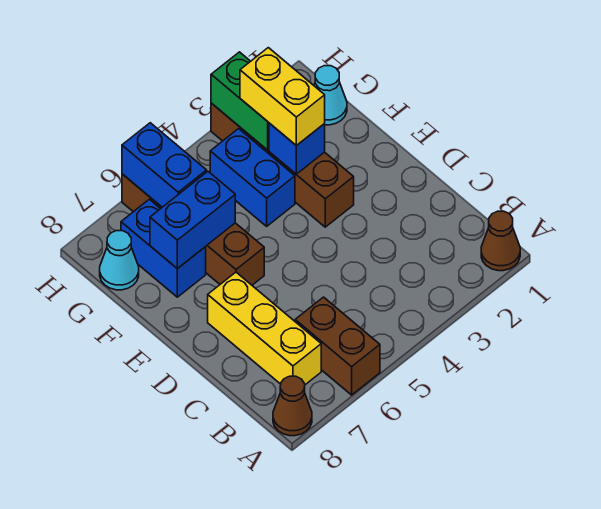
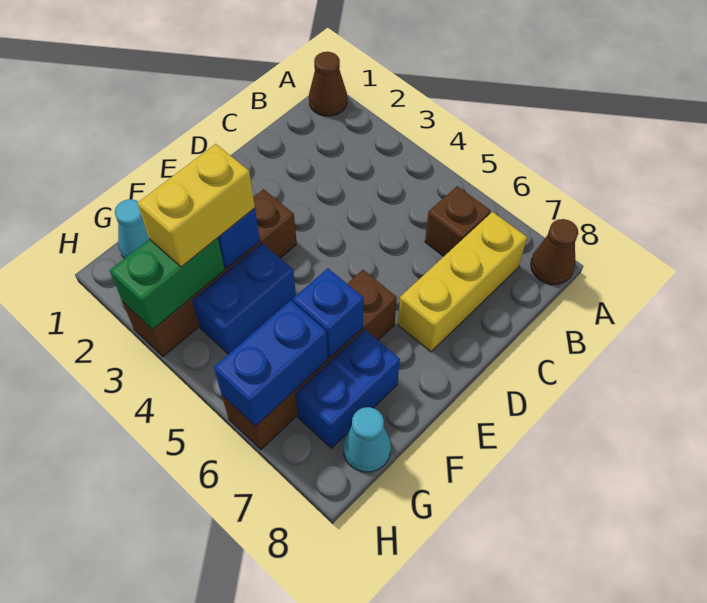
brown brick A6:B6 level 1 -> brown brick B6 level 1
blue brick F6:F7 level 2 -> blue brick F6 level 2

